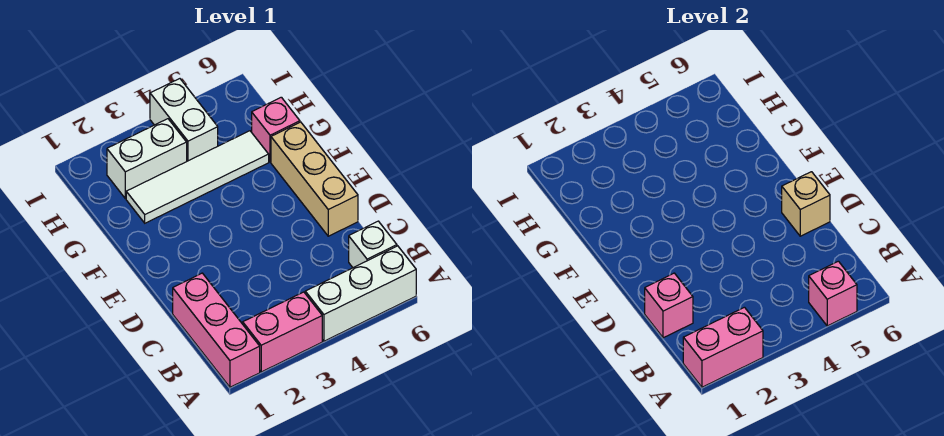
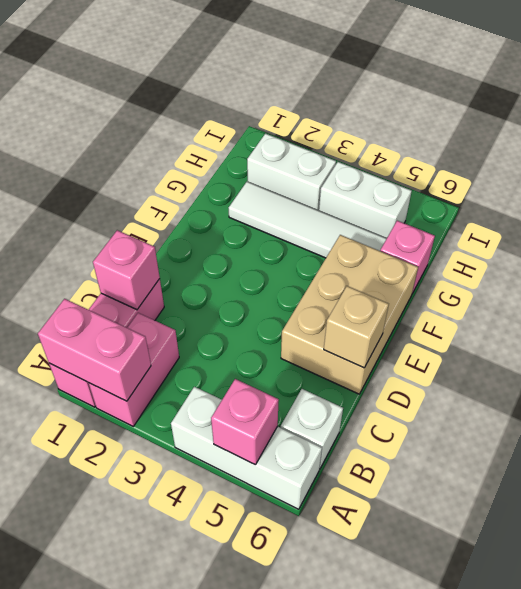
pink brick A2:A3 level 1 -> pink brick A2:B2 level 1
tan brick D6:F6 level 1 -> tan brick D5:F6 level 1
white brick H4:I4 level 1 -> white brick H4:H5 level 1

